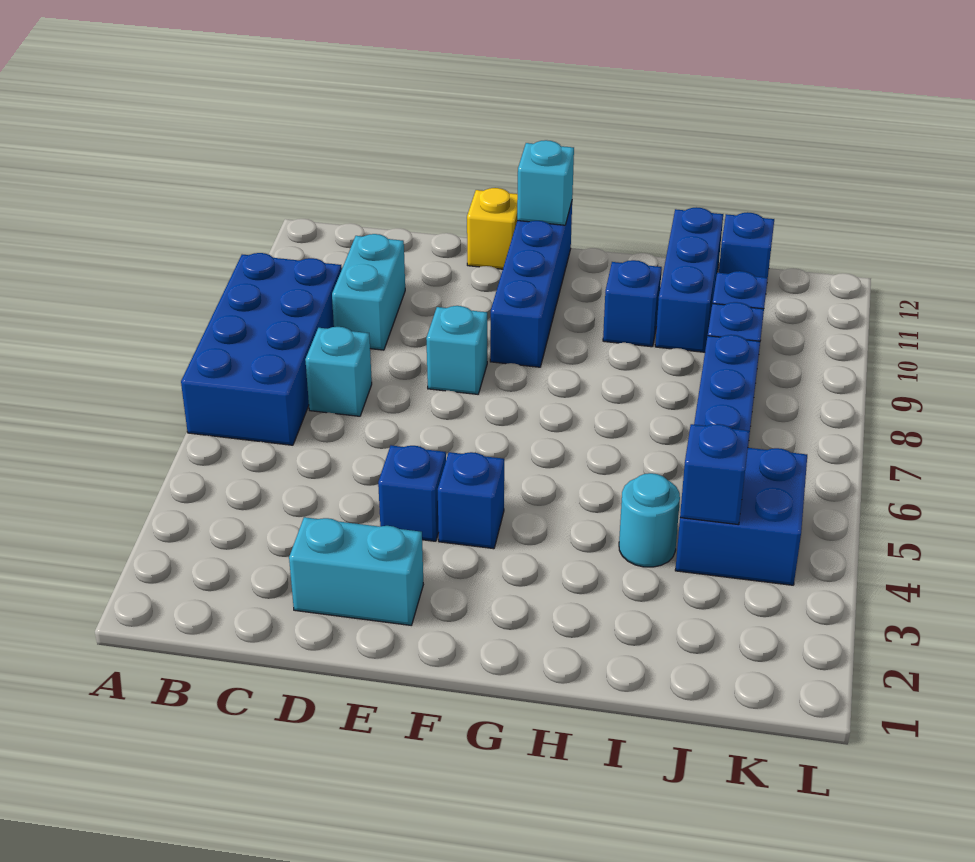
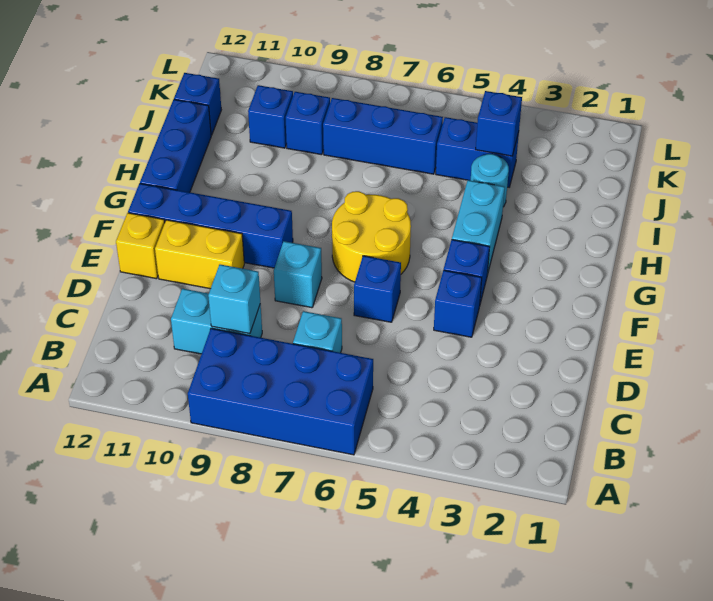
cyan brick D2:E2 level 1 -> cyan brick G4:H4 level 1
none -> yellow brick E10:E11 level 1
none -> yellow round brick F6:G7 level 1
cyan brick F12 level 2 -> cyan brick C9 level 2
blue brick H10 level 1 -> blue brick E6 level 1
blue brick I10:I12 level 1 -> blue brick G12:I12 level 1
blue brick J4:K5 level 1 -> blue brick J4:J5 level 1

